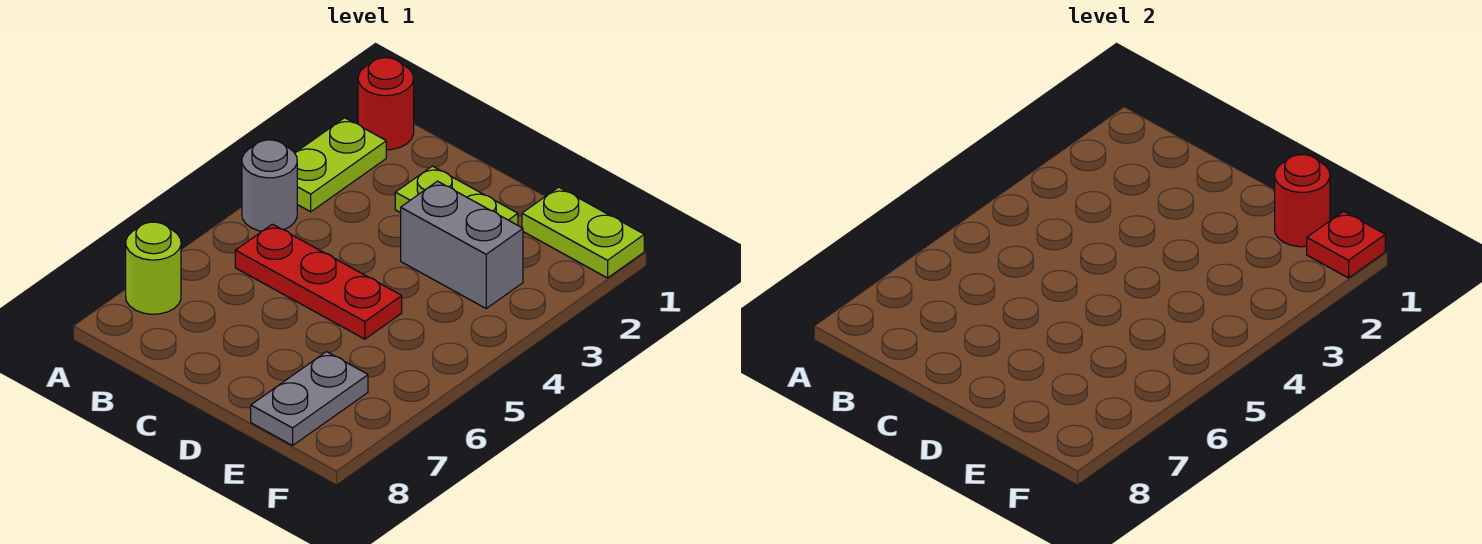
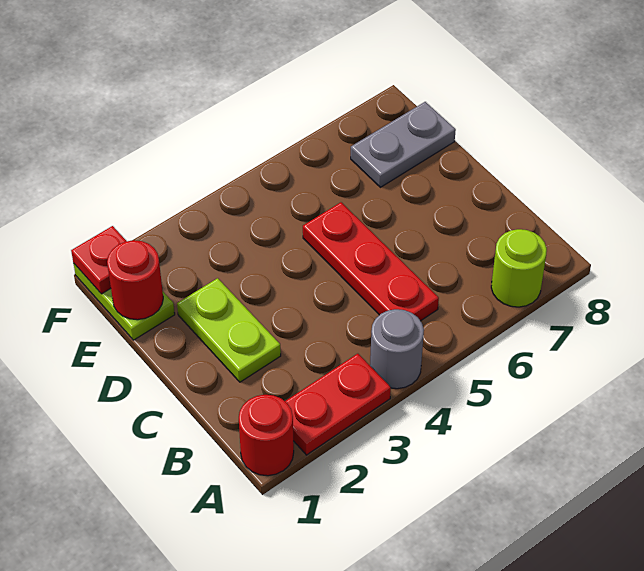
lime plate A2:A3 level 1 -> red plate A2:A3 level 1
grey brick D3:E3 level 1 -> none

